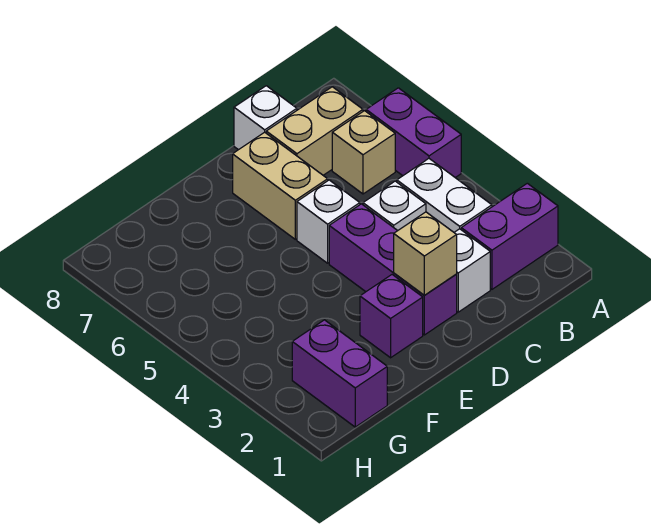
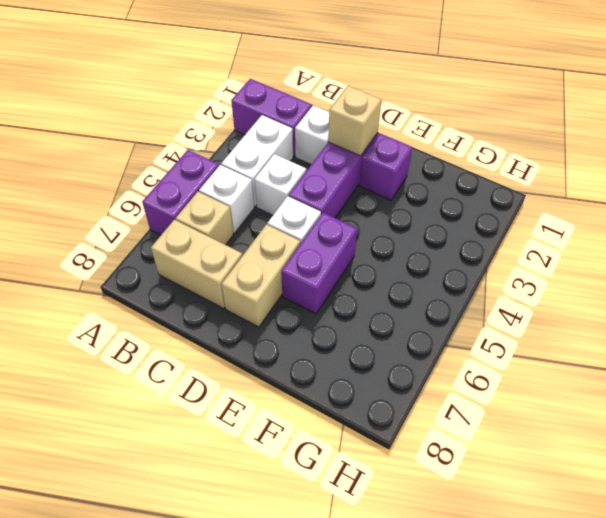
white brick C8 level 1 -> white brick B5 level 1
purple brick G1:G2 level 1 -> purple brick E5:E6 level 1

